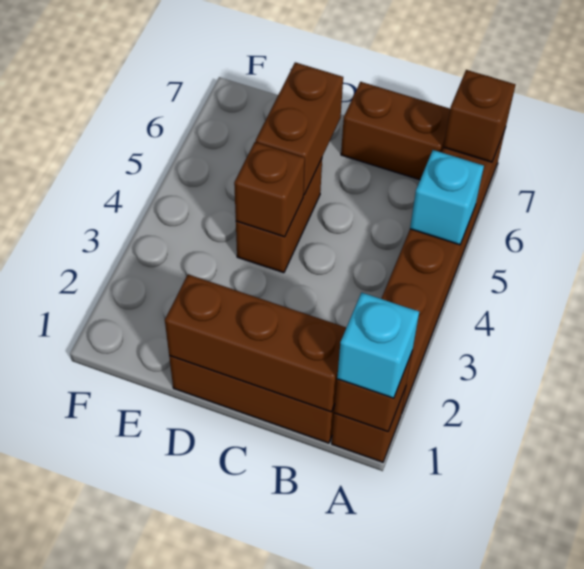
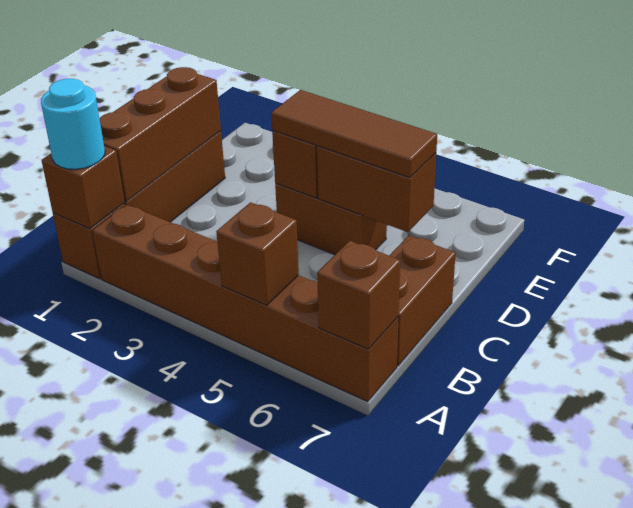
cyan brick A1 level 3 -> cyan round brick A1 level 3
cyan brick A5 level 2 -> brown brick A5 level 2
none -> brown tile D4:D6 level 3

